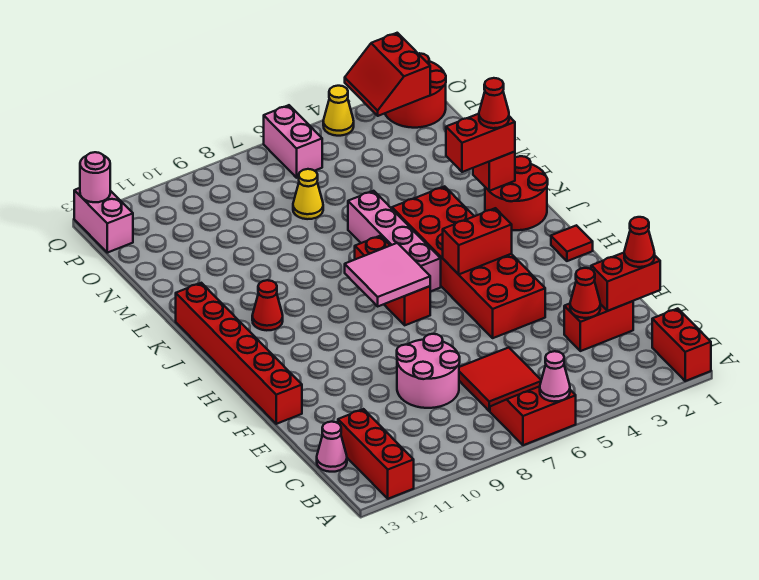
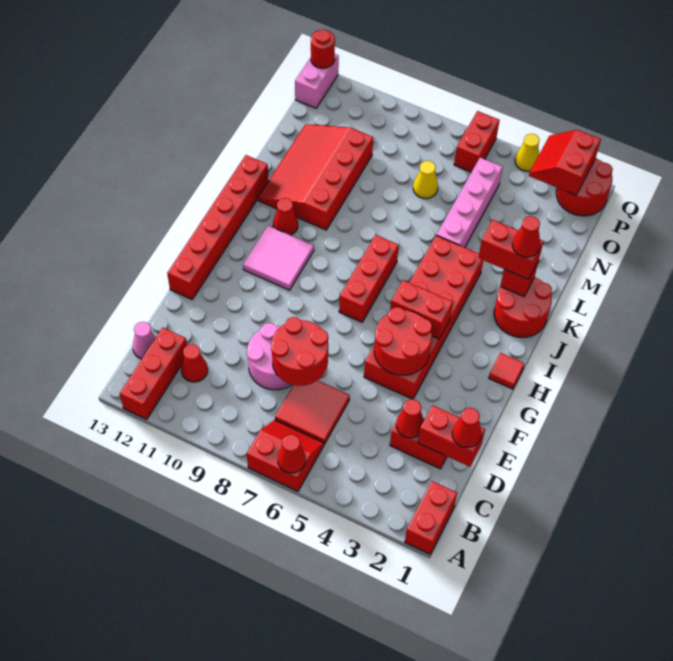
pink cone A6 level 2 -> red cone A6 level 2
none -> red cone C11 level 1
none -> red round brick D7:E8 level 2
none -> red round brick F4:G5 level 2
pink tile H7:I8 level 2 -> pink tile H10:I11 level 1
pink brick I6:L6 level 1 -> pink brick L5:O5 level 1
none -> red slope K10:N12 level 1 top 10
pink brick P6:Q6 level 1 -> red brick P6:Q6 level 1
pink round brick Q13 level 2 -> red round brick Q13 level 2

